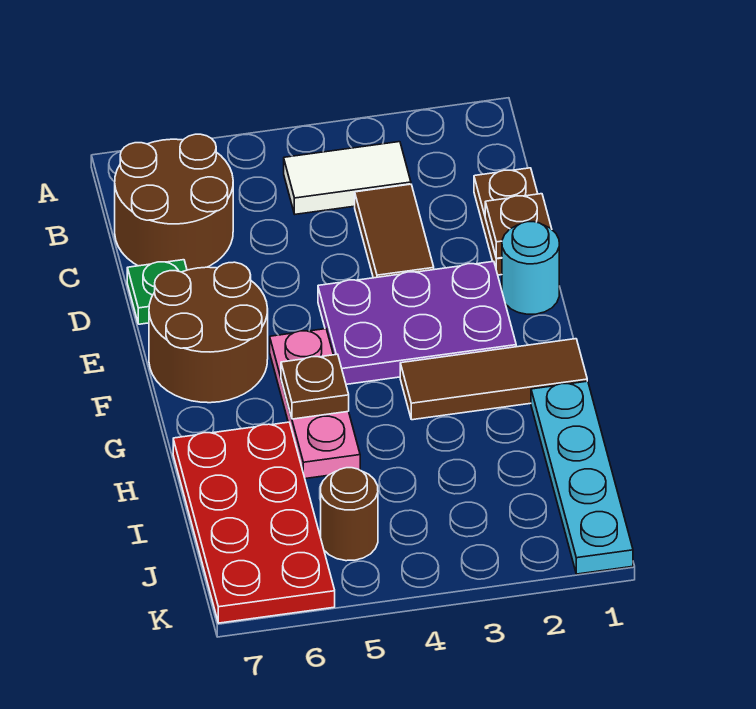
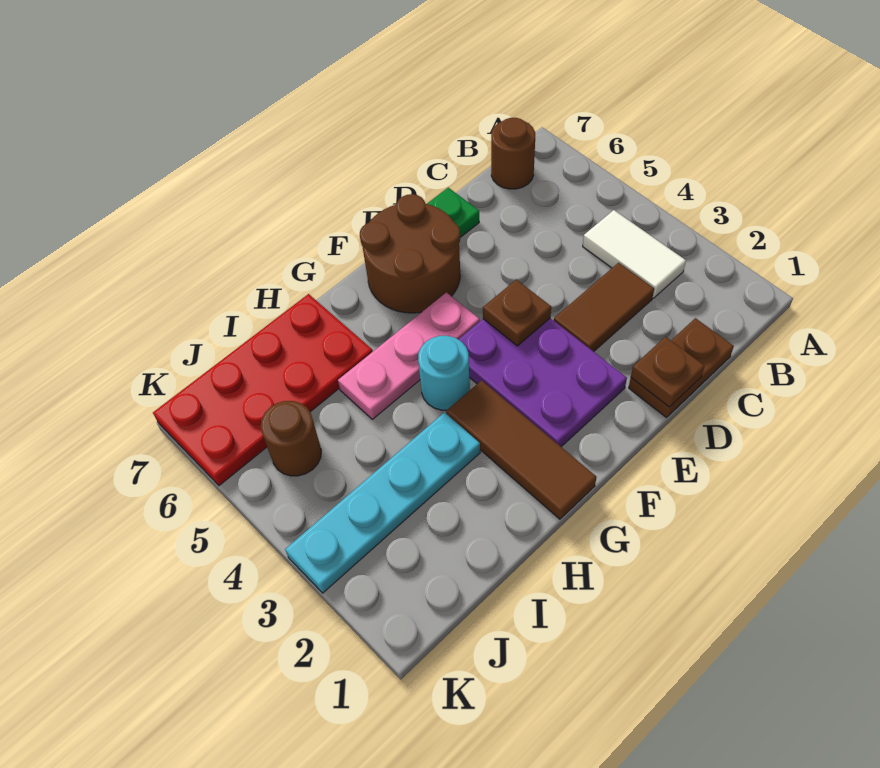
brown round brick B6:C7 level 1 -> brown round brick B7 level 1
cyan round brick E1 level 1 -> cyan round brick G4 level 1
brown plate G5 level 2 -> brown plate E4 level 2
cyan plate H1:K1 level 1 -> cyan plate H3:K3 level 1

